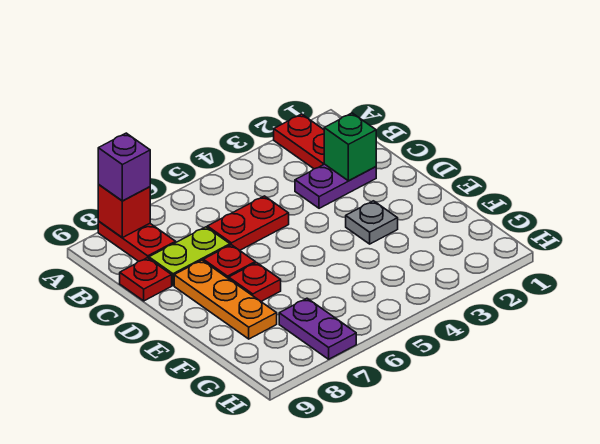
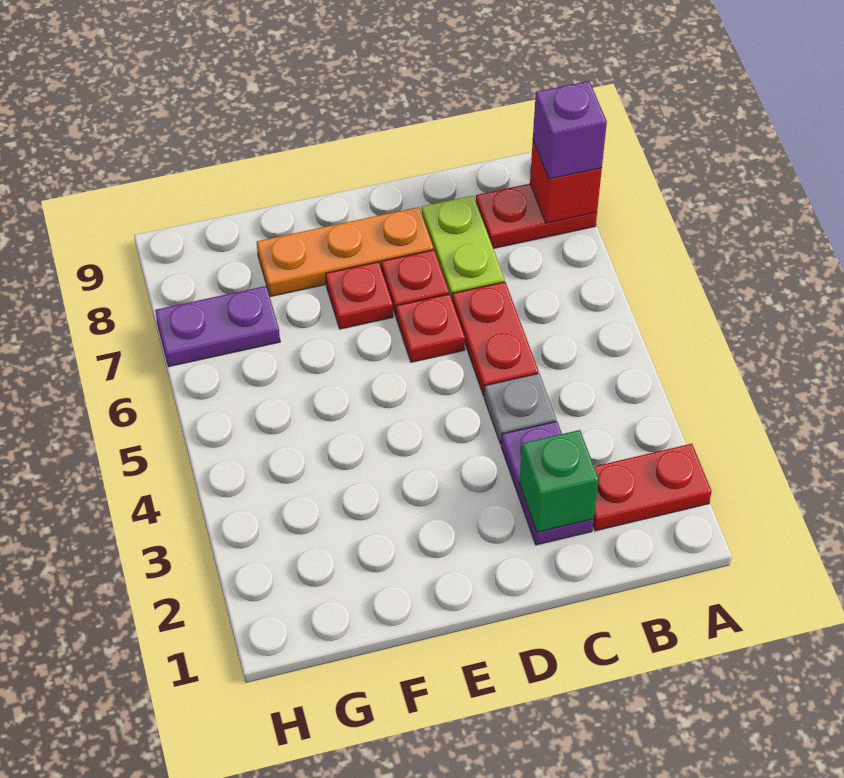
red plate C9 level 1 -> red plate D6 level 1
grey plate E3 level 1 -> grey plate C4 level 1

